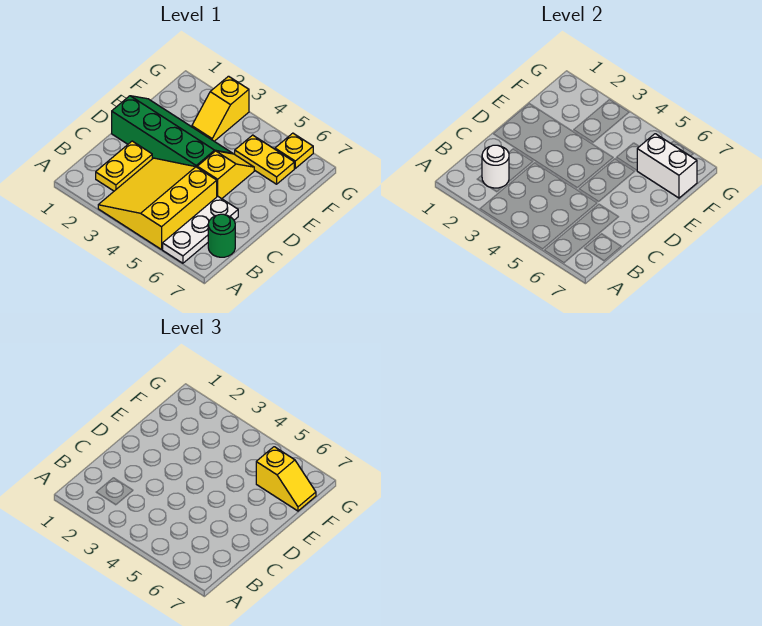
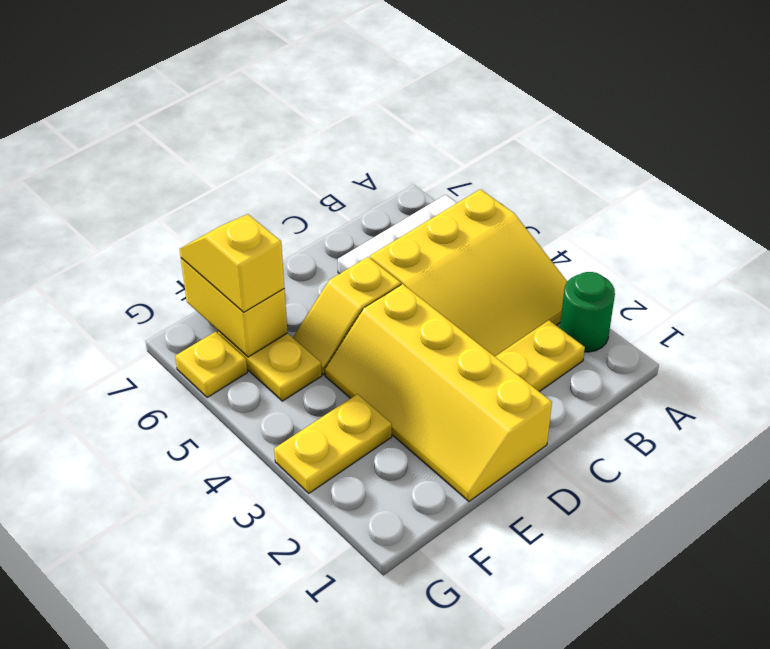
white round brick B2 level 2 -> none
green round brick B7 level 1 -> green round brick A2 level 1
green slope D1:E4 level 1 top D -> yellow slope D1:E4 level 1 top D
yellow slope F3:G3 level 1 top G -> yellow plate F3:G3 level 1
white brick F6:F7 level 2 -> yellow brick F6:F7 level 2

